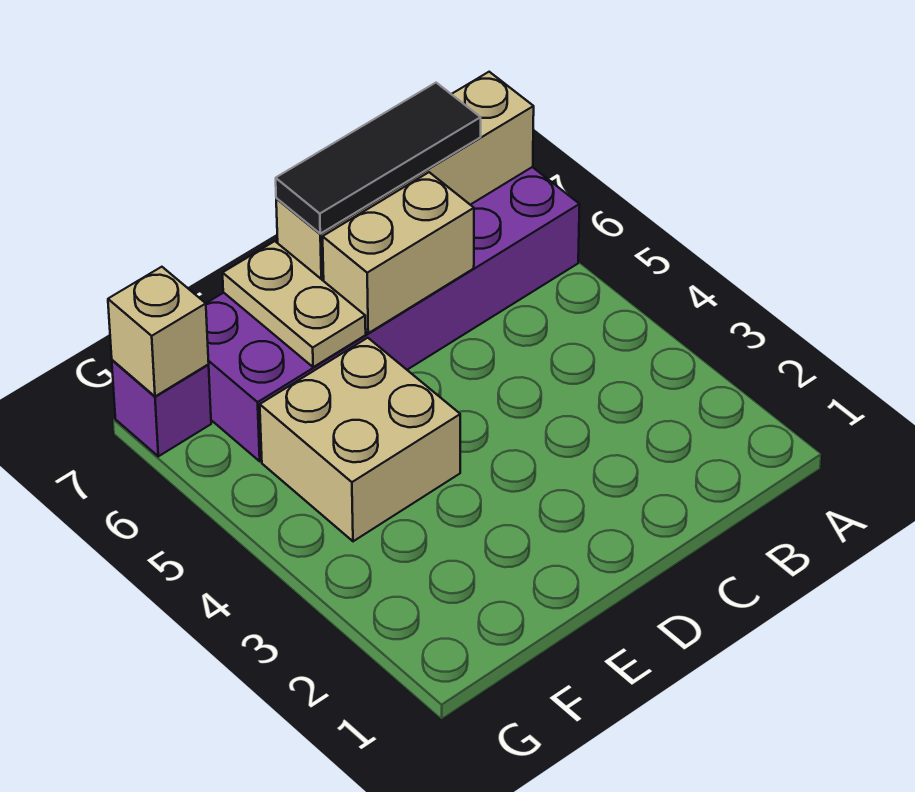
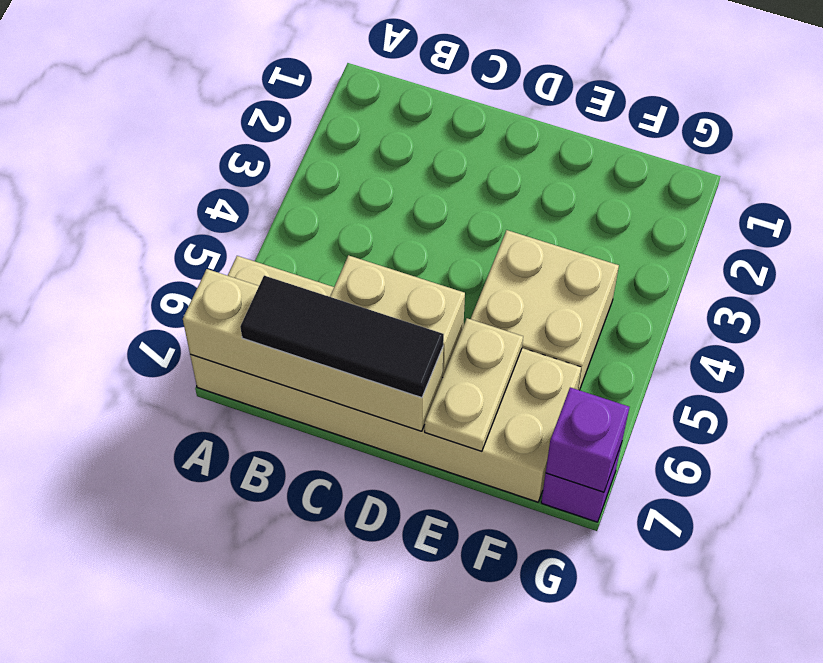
purple brick A6:F7 level 1 -> tan brick A6:F7 level 1
tan brick G7 level 2 -> purple brick G7 level 2

